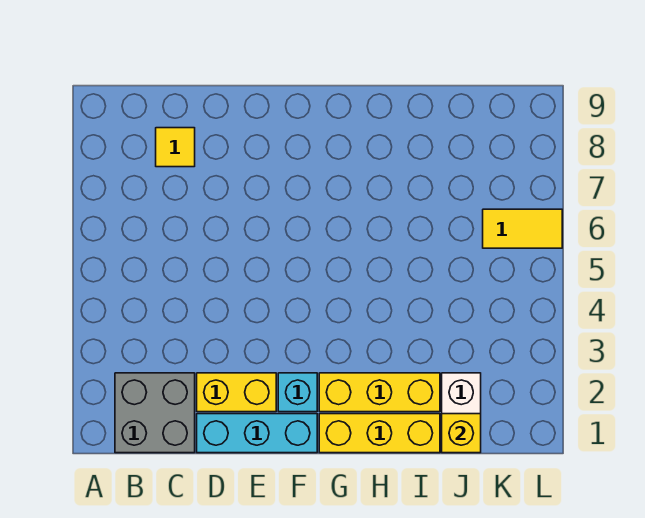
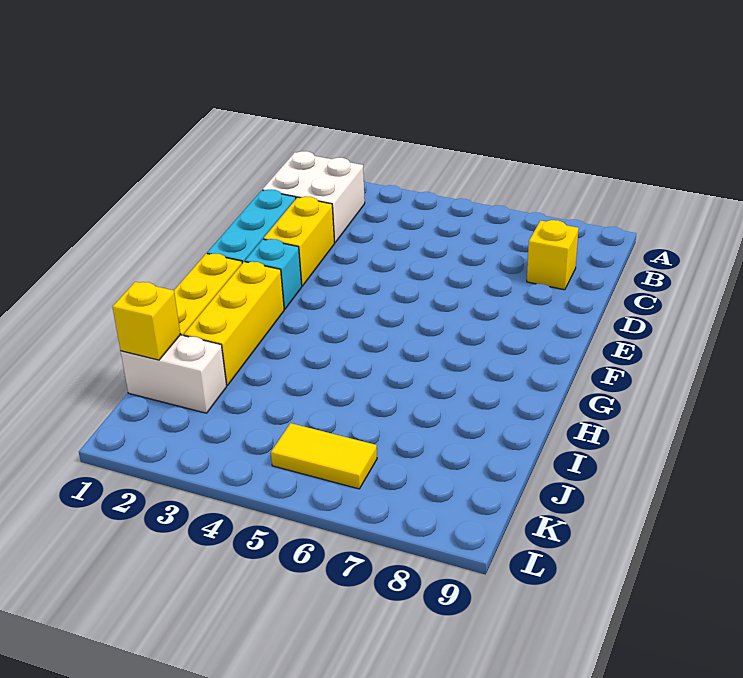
grey brick B1:C2 level 1 -> white brick B1:C2 level 1
yellow tile C8 level 1 -> yellow brick C8 level 1
yellow tile K6:L6 level 1 -> yellow tile K5:K6 level 1

